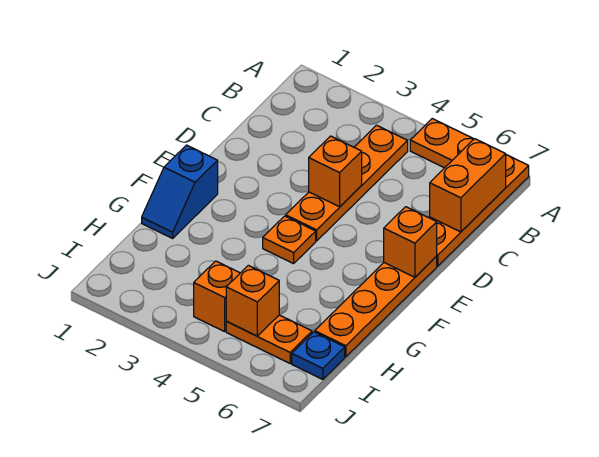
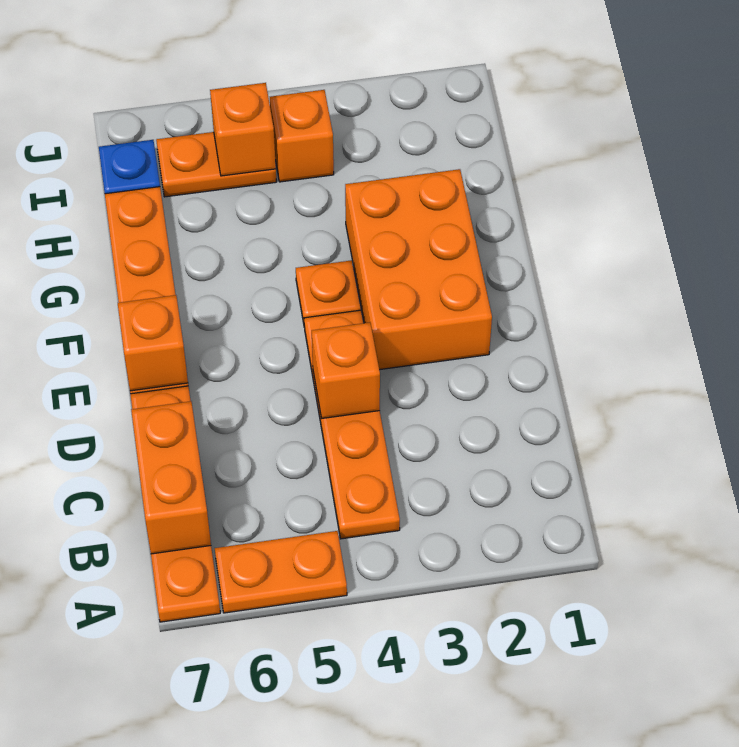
none -> orange brick E2:G3 level 1
blue slope F1:G1 level 1 top F -> none

